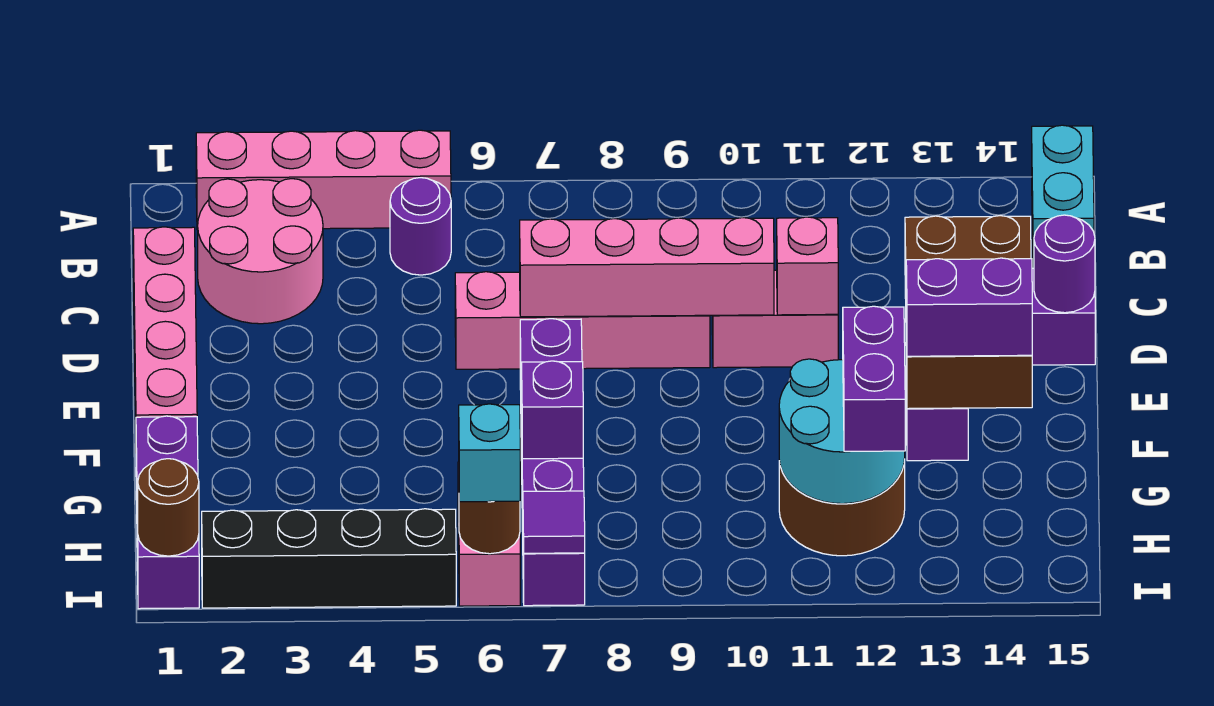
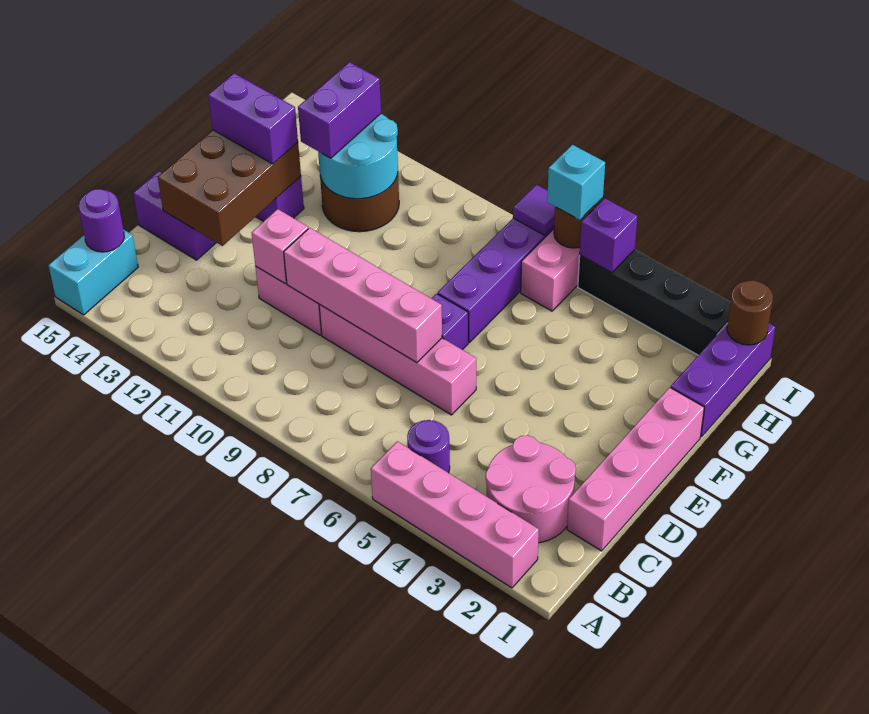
purple round brick D15 level 2 -> purple round brick B15 level 2
purple brick G7 level 2 -> purple brick I5 level 2

